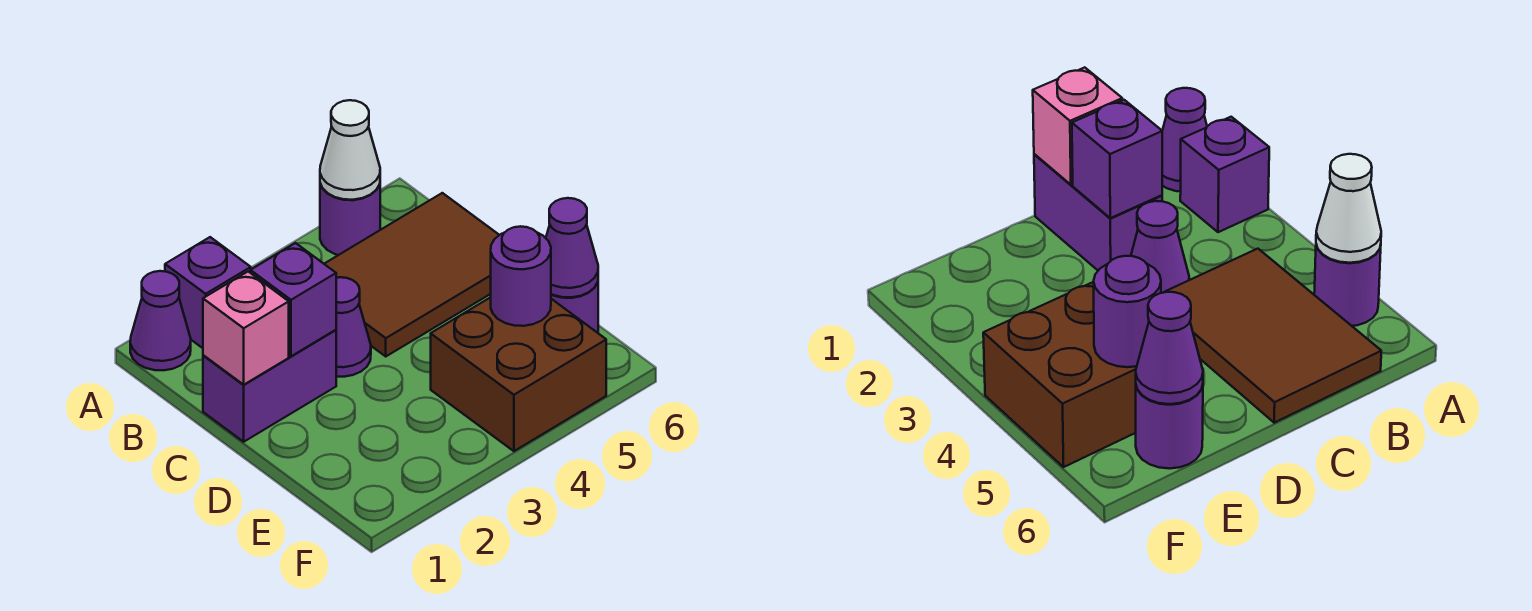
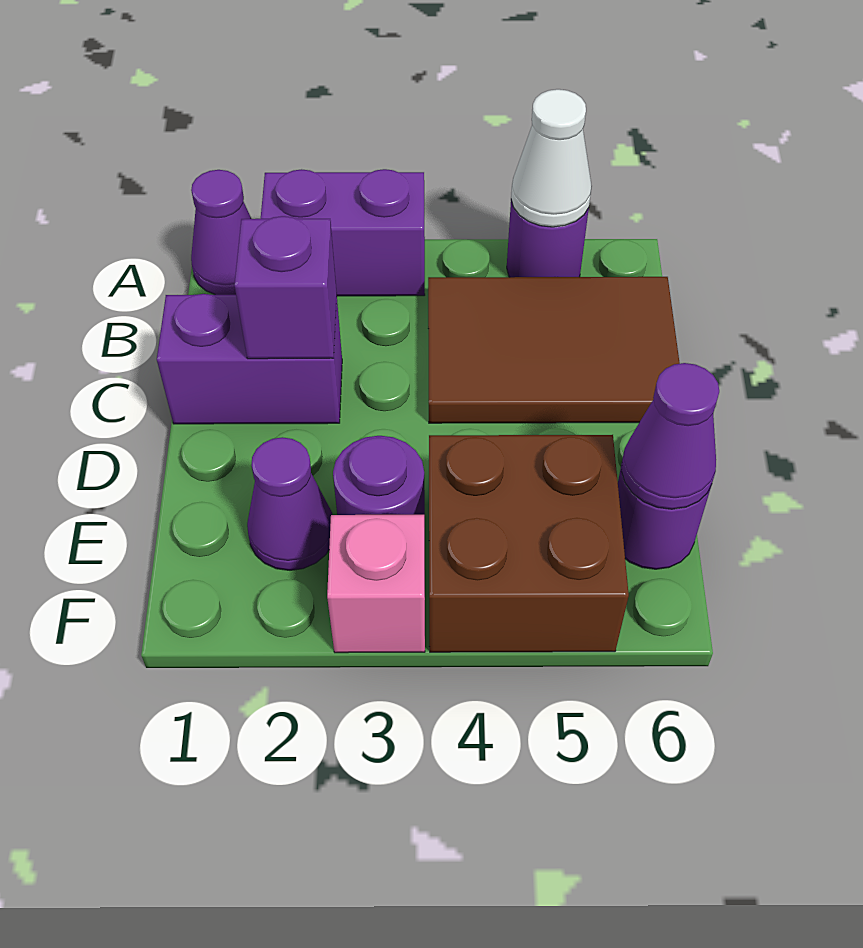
purple brick A2 level 1 -> purple brick A2:A3 level 1
pink brick C1 level 2 -> pink brick F3 level 1
purple cone C3 level 1 -> purple cone E2 level 1
purple round brick E5 level 2 -> purple round brick E3 level 1

